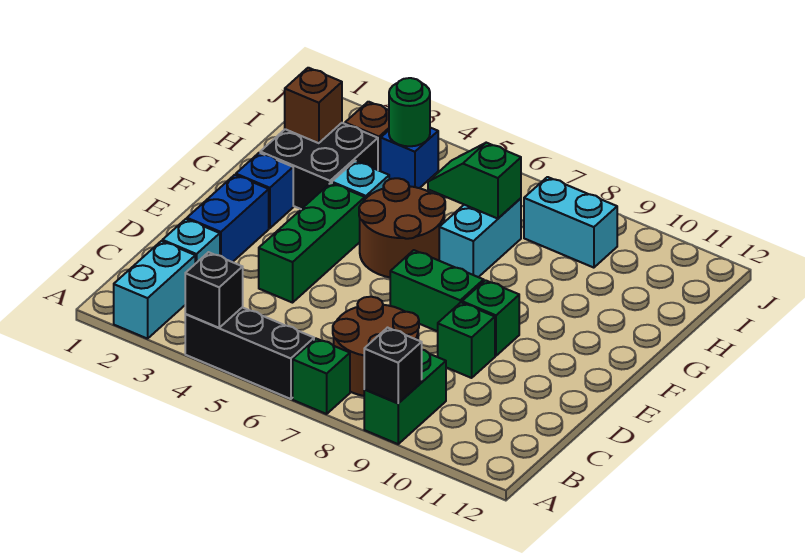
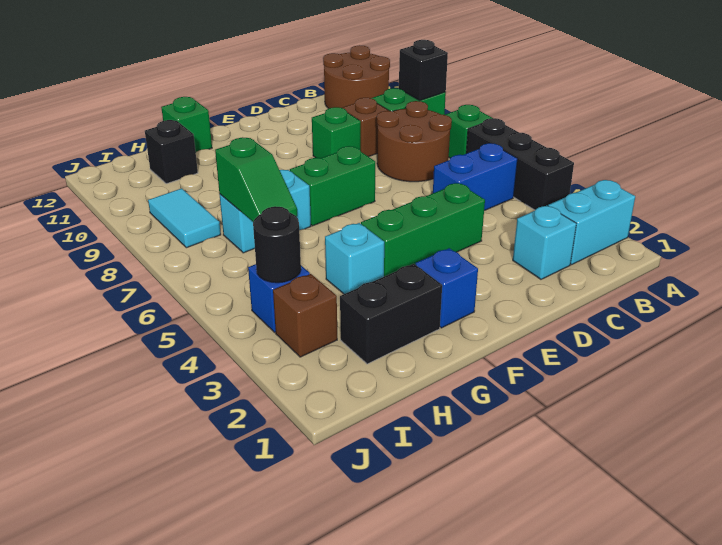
black brick A4 level 2 -> black brick H11 level 1
blue brick D2:E2 level 1 -> blue brick B5:C5 level 1
green brick E7:E8 level 1 -> green brick E7:F7 level 1
green brick E9 level 1 -> green brick G12 level 1
brown round brick F5:G6 level 1 -> brown round brick A11:B12 level 1
black brick G2:H3 level 1 -> black brick G2:H2 level 1
brown brick H2 level 2 -> brown brick C9 level 1
green round brick I4 level 2 -> black round brick I4 level 2
cyan brick I8:I9 level 1 -> cyan tile I8:I9 level 1

